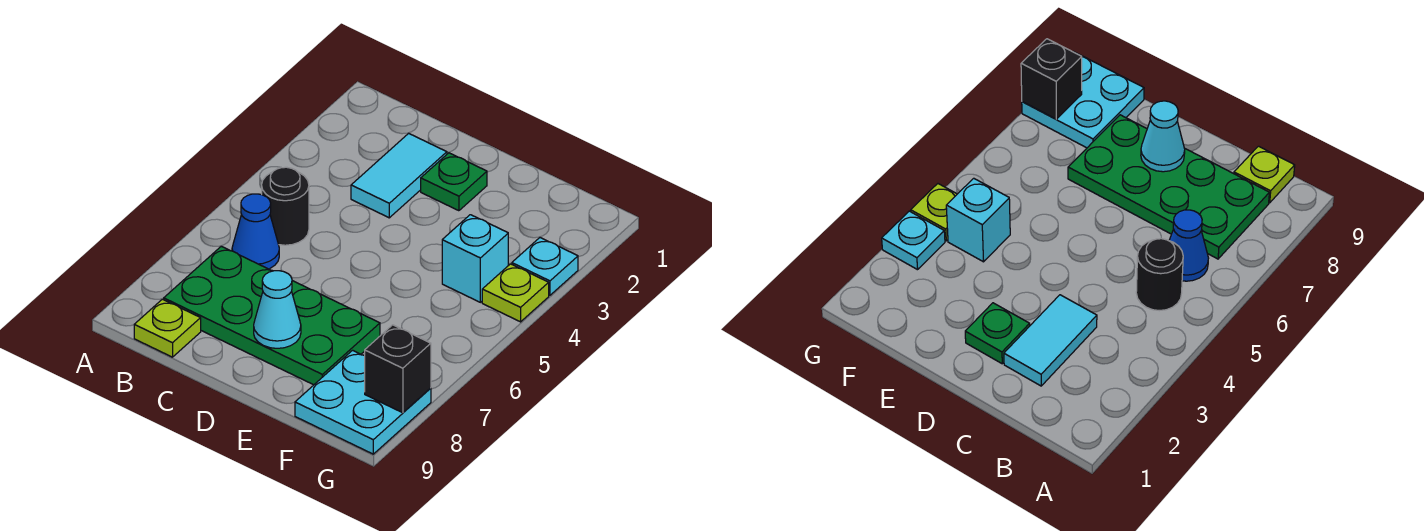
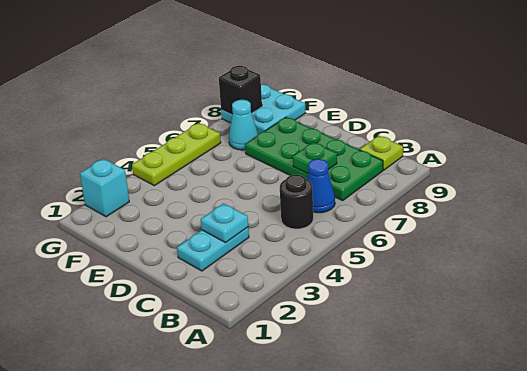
cyan tile C2:C3 level 1 -> cyan plate C2:C3 level 1
green plate D2 level 1 -> green plate C7 level 2
cyan cone D8 level 2 -> cyan cone F7 level 1
cyan brick F4 level 1 -> cyan brick G2 level 1
cyan plate G3 level 1 -> cyan plate C3 level 2
lime plate G4 level 1 -> lime plate G4:G6 level 1

